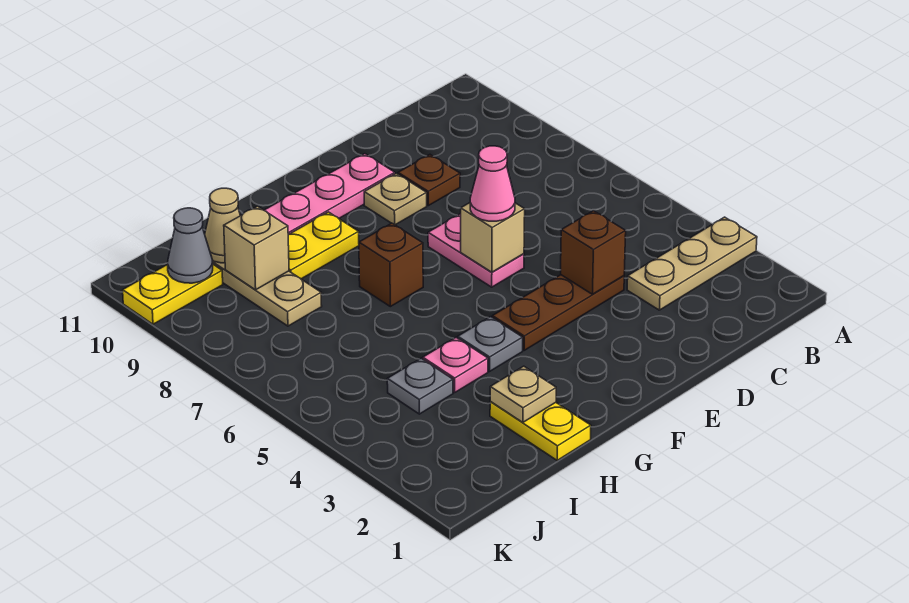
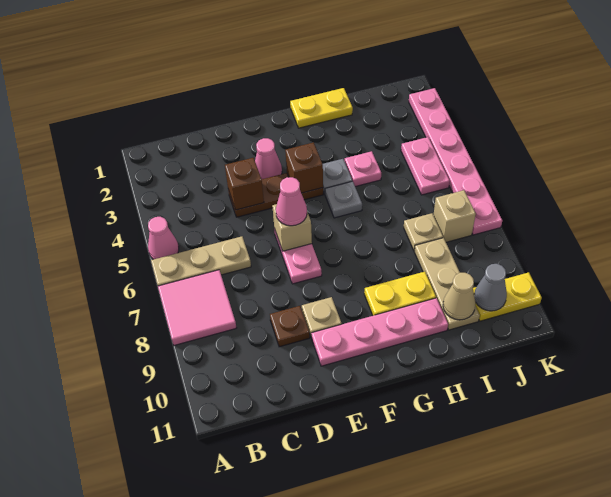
tan plate A3:C3 level 1 -> tan plate A6:C6 level 1
none -> pink cone A5 level 1
none -> pink tile A7:B8 level 1
none -> pink cone E3 level 1
brown brick G7 level 1 -> brown brick F4 level 2
yellow plate H1:H2 level 1 -> yellow plate G1:H1 level 1
tan plate H2 level 2 -> tan plate I7 level 1
grey plate I4 level 1 -> grey plate G5 level 1
tan brick I9 level 2 -> tan brick J7 level 1
none -> pink plate J4:J5 level 1
none -> pink plate K2:K7 level 1

